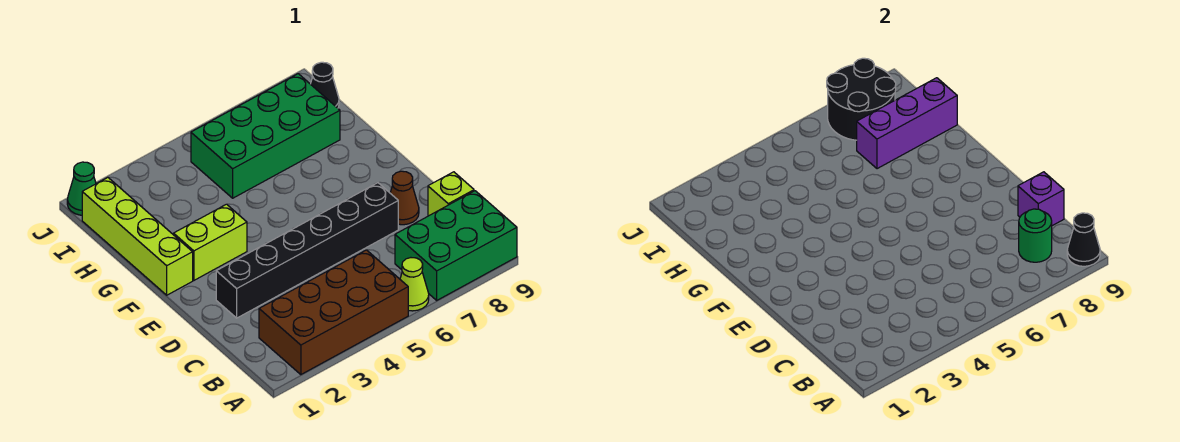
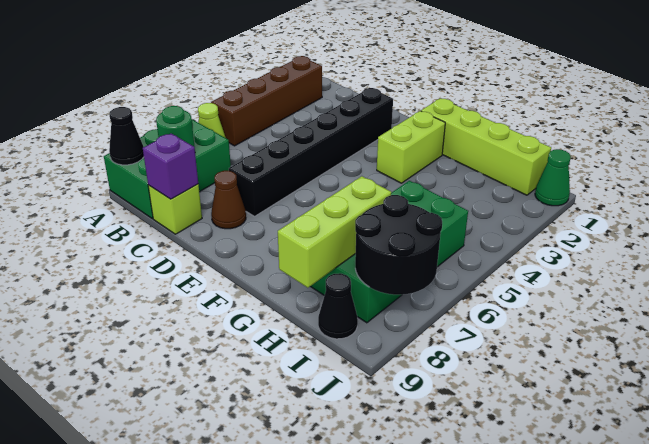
brown brick A2:B5 level 1 -> brown brick A2:A5 level 1
purple brick H7:H9 level 2 -> lime brick H7:H9 level 2

